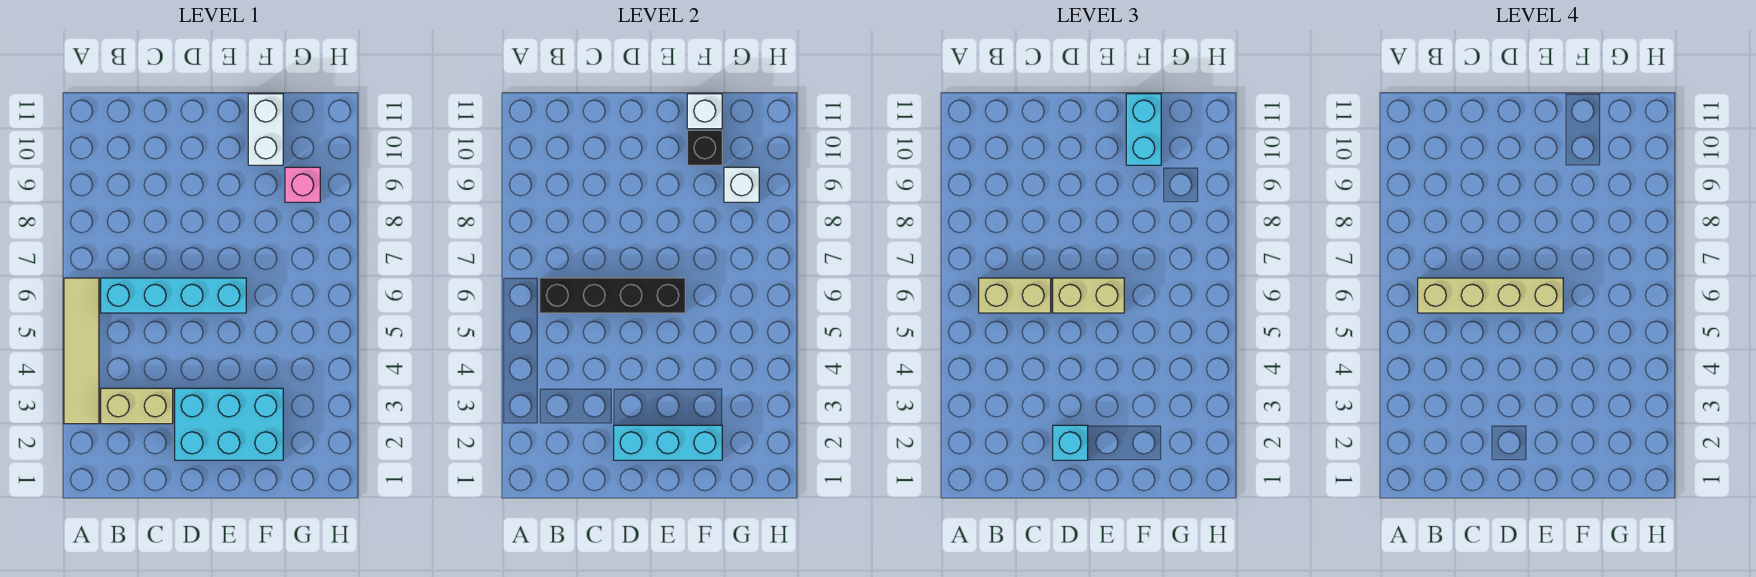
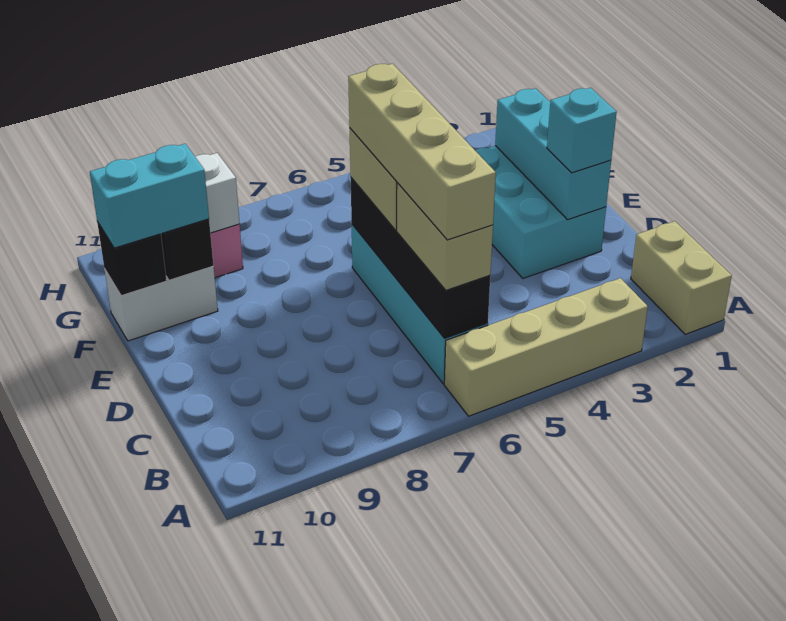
tan tile A3:A6 level 1 -> tan brick A3:A6 level 1
tan brick B3:C3 level 1 -> tan brick A1:B1 level 1
white brick F11 level 2 -> black brick F11 level 2

